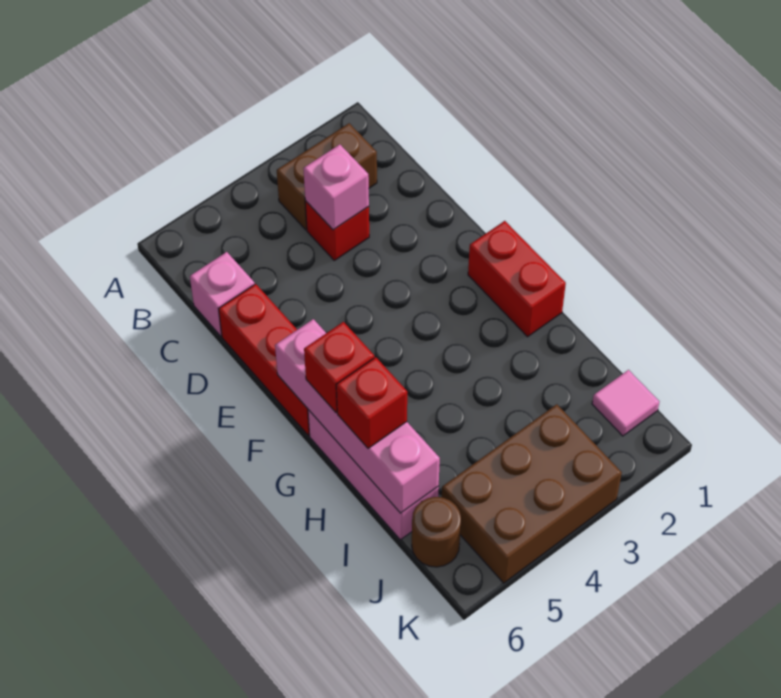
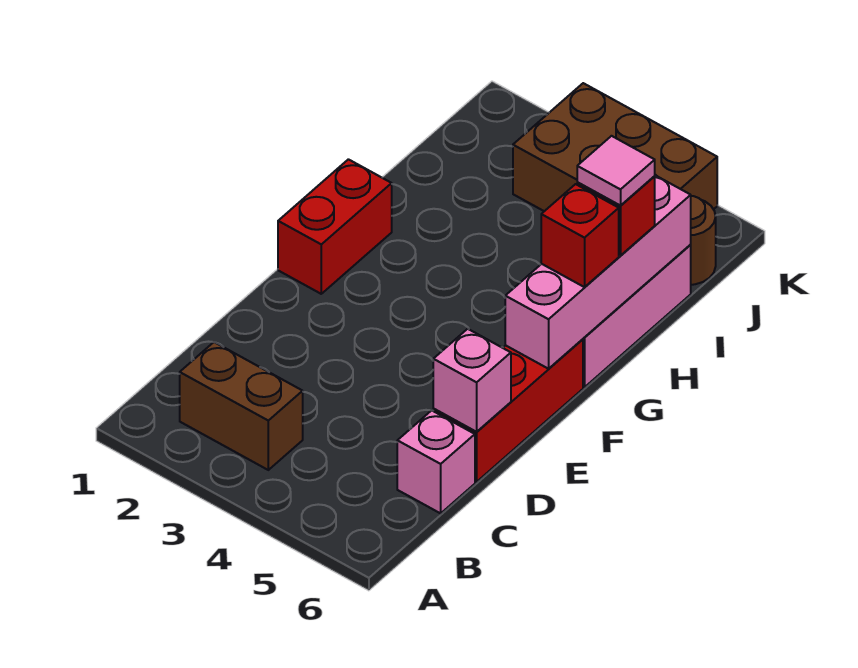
red brick C3 level 1 -> none
pink brick C3 level 2 -> pink brick D6 level 2
pink tile J1 level 1 -> pink tile H6 level 4

